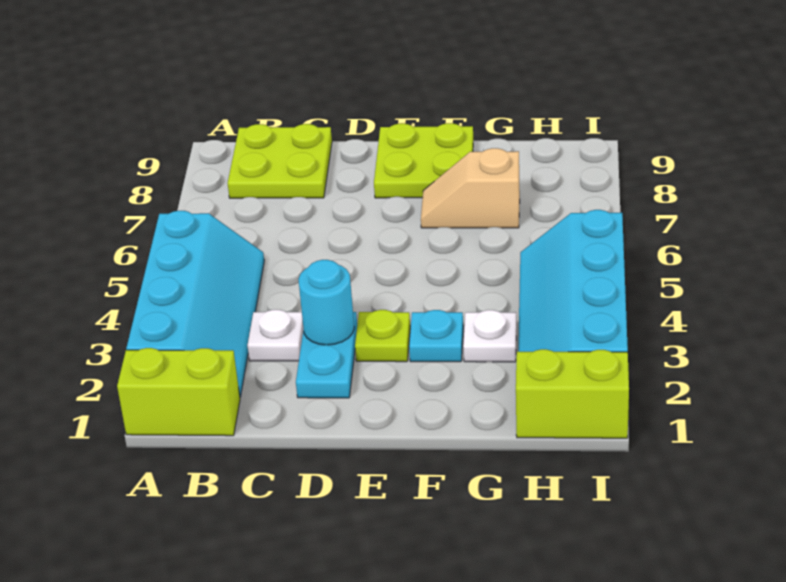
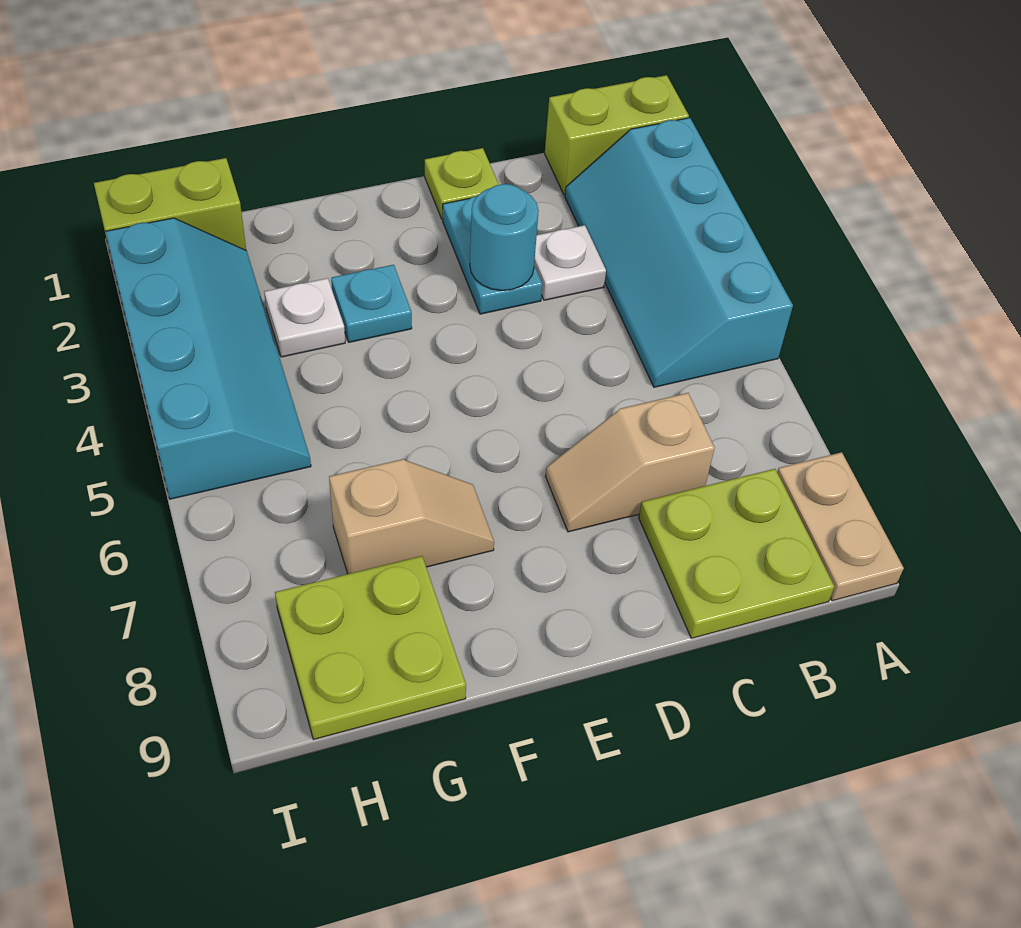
none -> tan plate A8:A9 level 1
none -> tan slope C7:D7 level 1 top C
lime plate E3 level 1 -> lime plate D1 level 1
lime plate E8:F9 level 1 -> lime plate G8:H9 level 1

